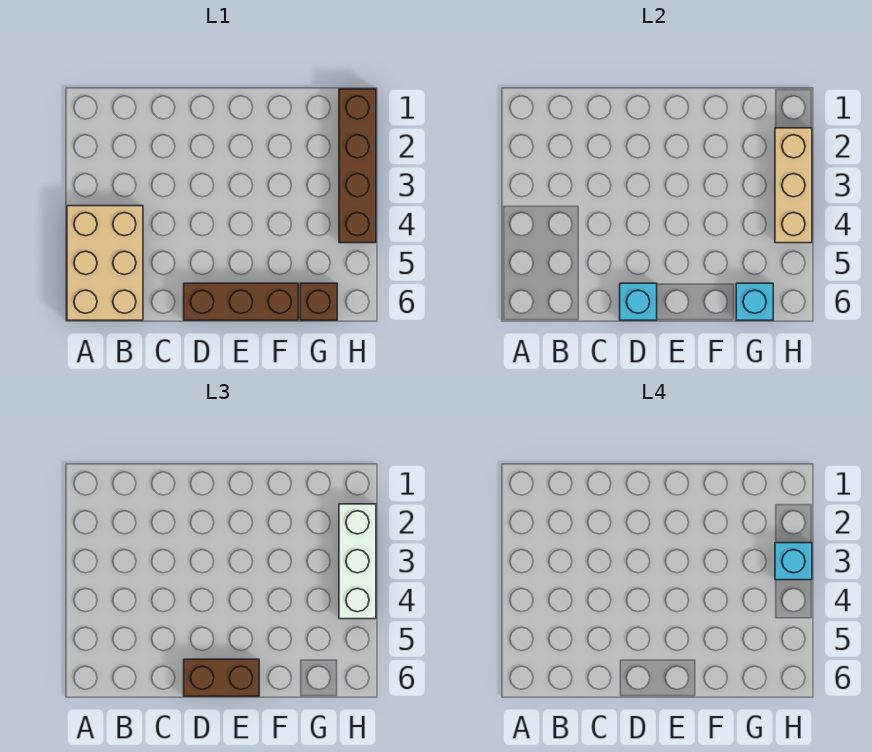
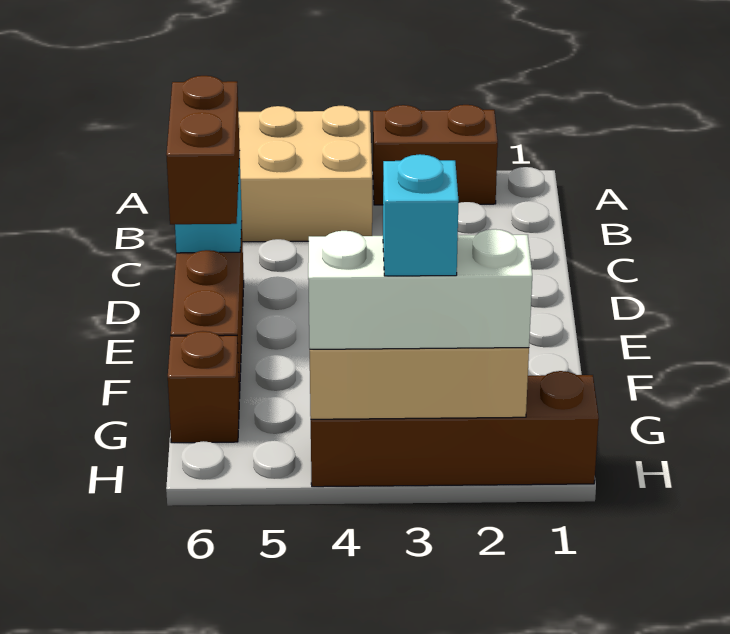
none -> brown brick A2:A3 level 1
cyan brick G6 level 2 -> none

